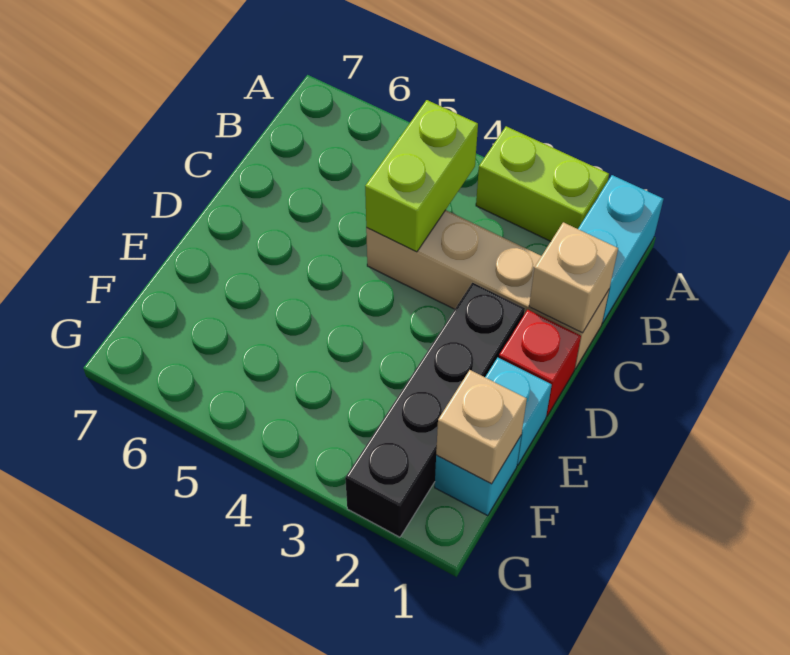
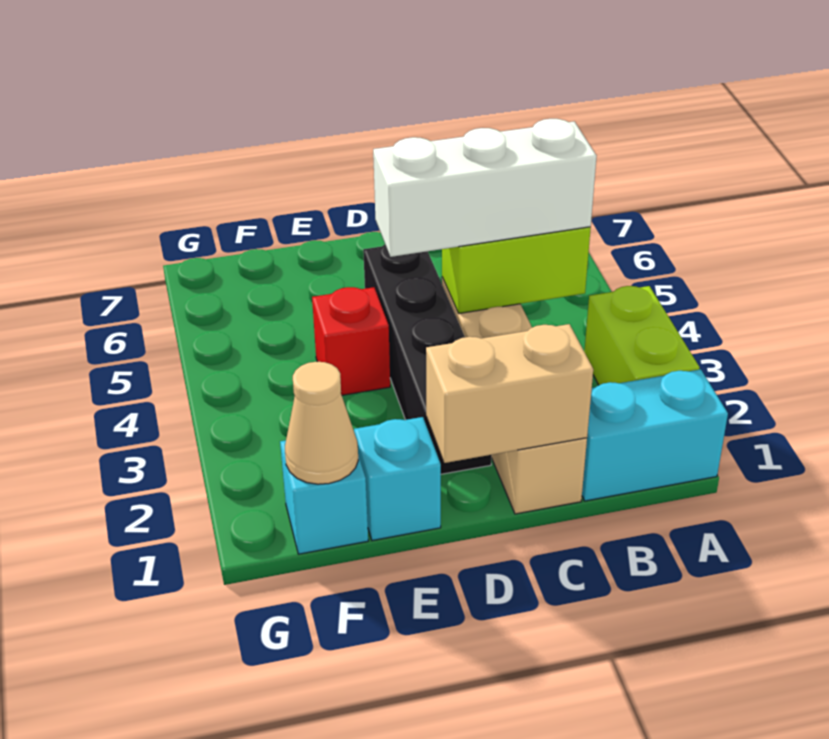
none -> white brick B4:D4 level 3
tan brick C1 level 2 -> tan brick C1:D1 level 2
red brick D1 level 1 -> red brick E4 level 1
black brick D2:G2 level 1 -> black brick D2:D5 level 1
tan brick F1 level 2 -> tan cone F1 level 2

